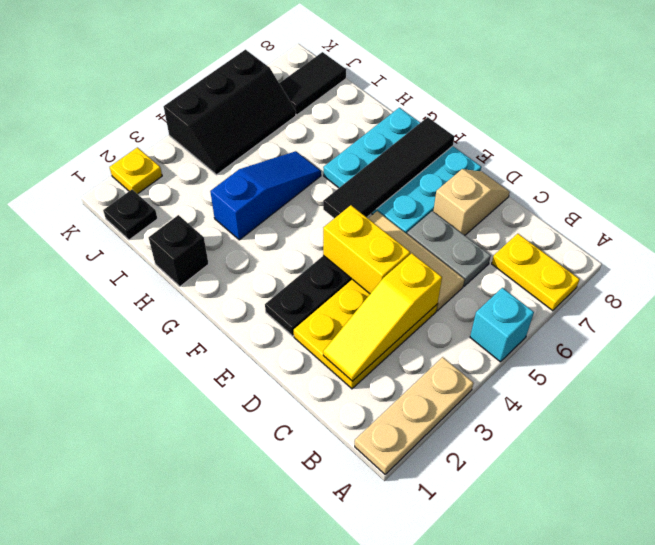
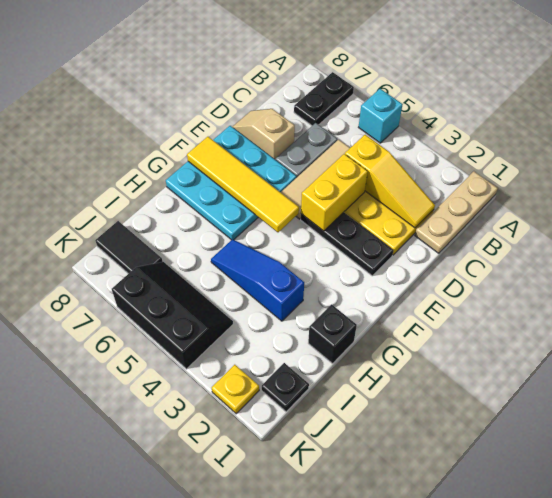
tan plate A1:A3 level 1 -> tan plate A1:C1 level 1
yellow plate A7:B7 level 1 -> black plate A7:B7 level 1
black tile F5:F8 level 2 -> yellow tile F5:F8 level 2

